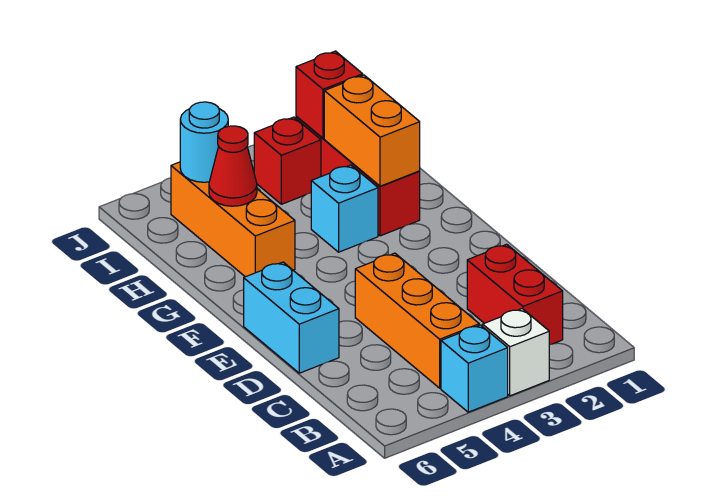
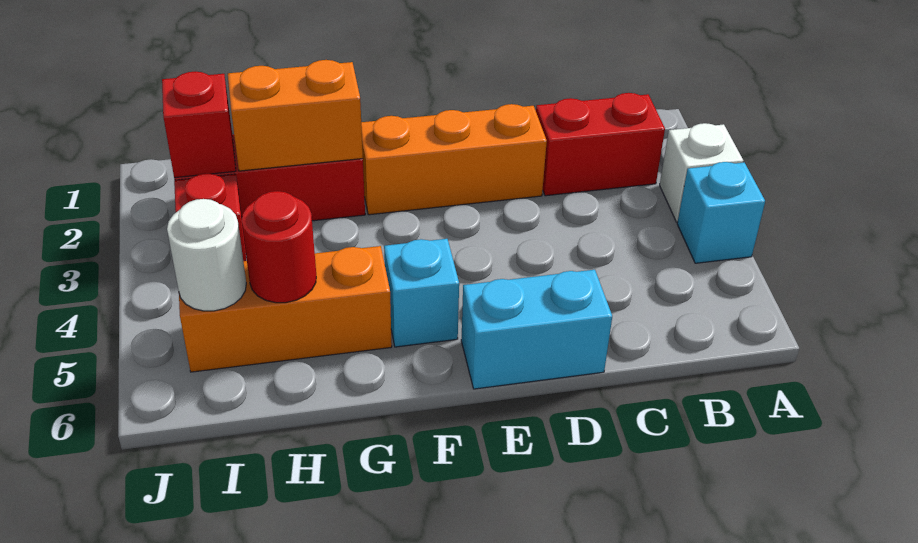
orange brick B4:D4 level 1 -> orange brick D2:F2 level 1
cyan brick G3 level 1 -> cyan brick F5 level 1
red cone H5 level 2 -> red round brick H5 level 2
cyan round brick I5 level 2 -> white round brick I5 level 2

